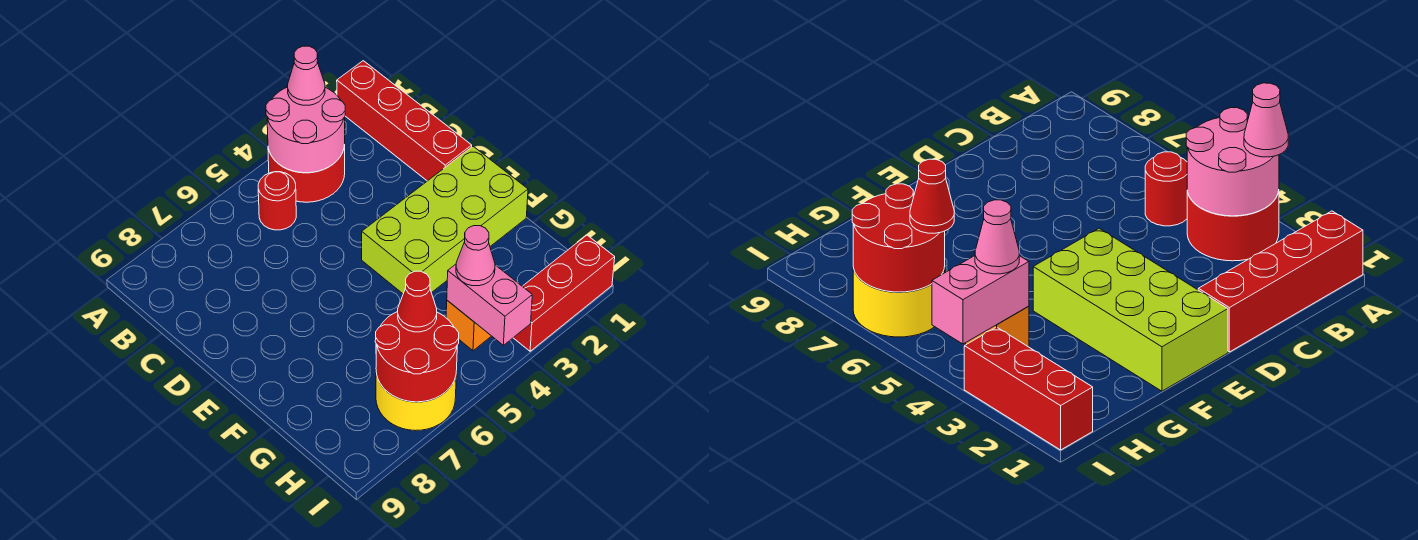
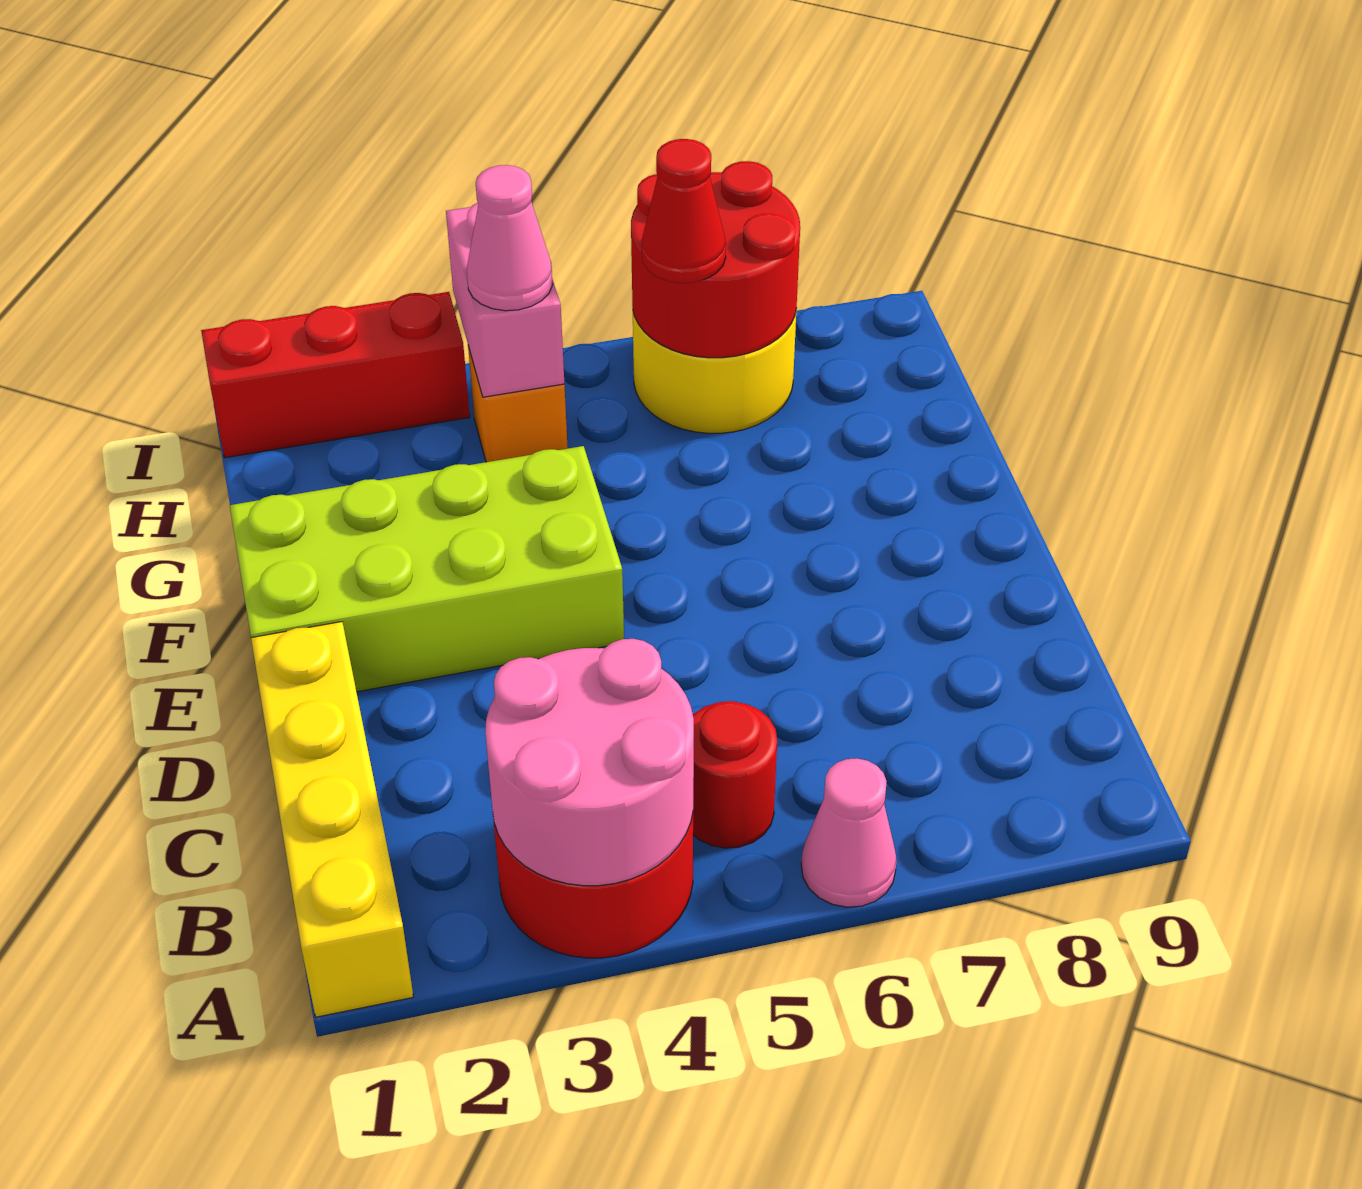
red brick A1:D1 level 1 -> yellow brick A1:D1 level 1
pink cone A3 level 3 -> pink cone A6 level 1

